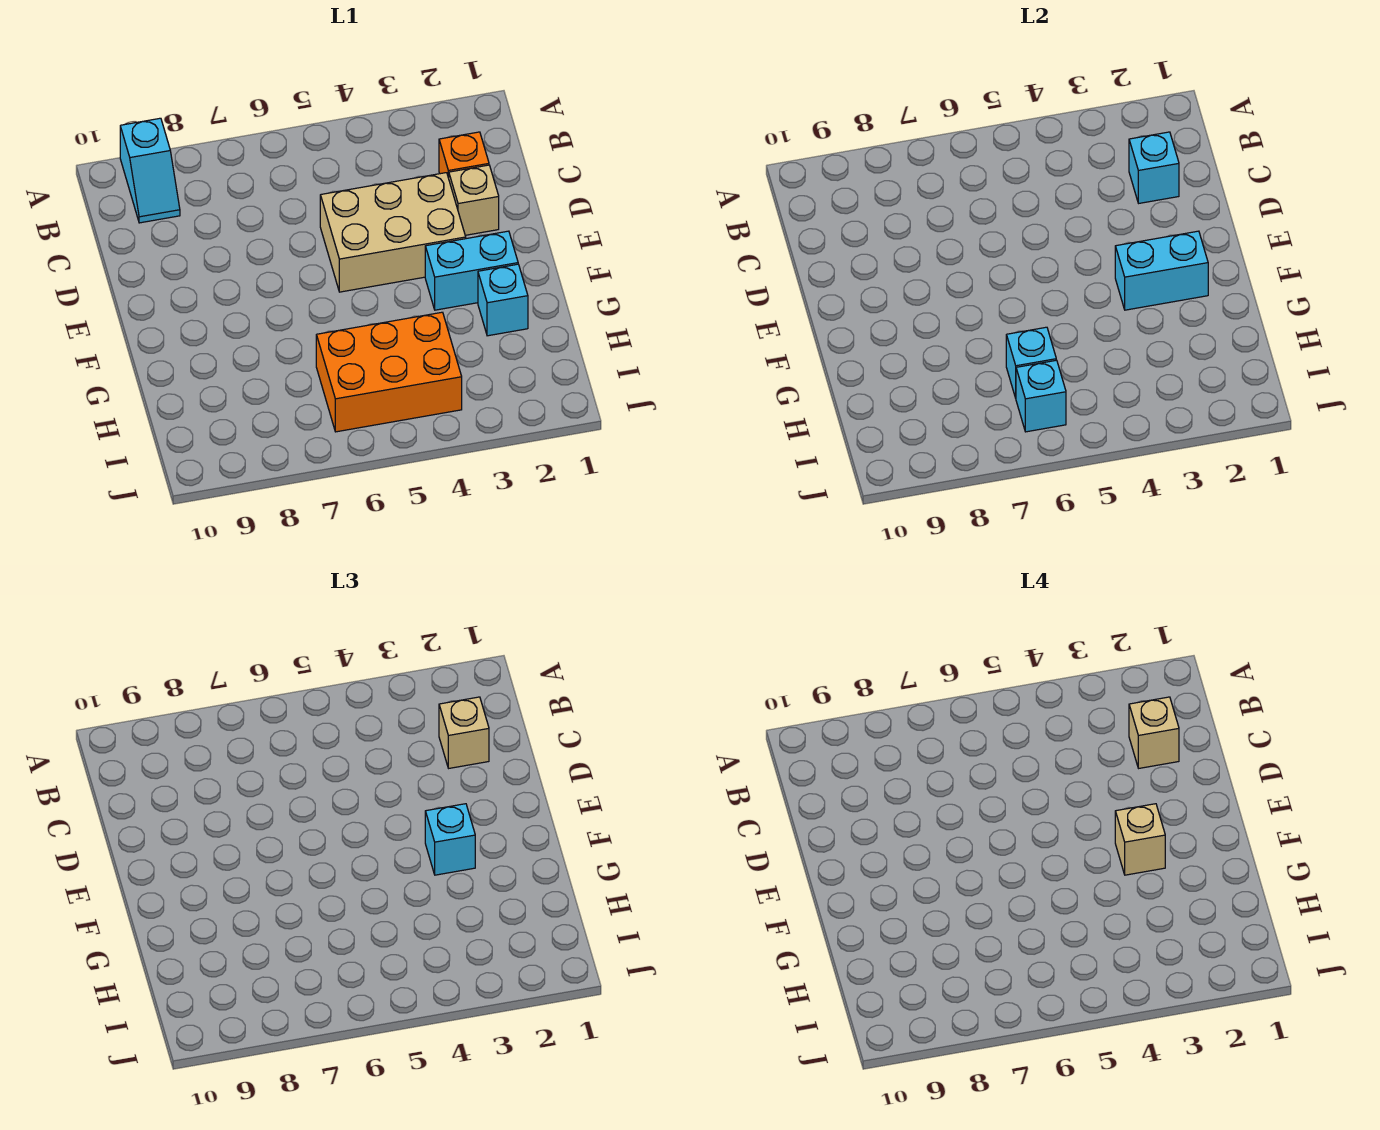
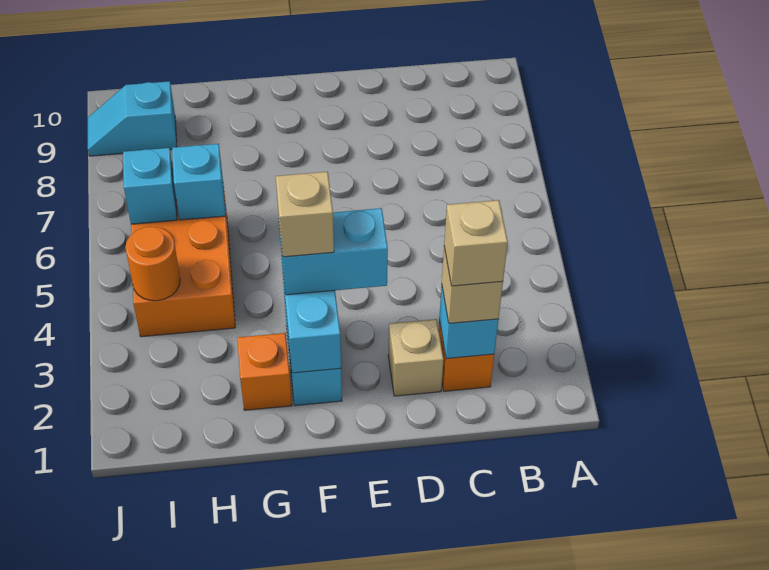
cyan slope A9:B9 level 1 top A -> cyan slope I9:J9 level 1 top I
tan brick D3:E5 level 1 -> none
cyan brick F3 level 3 -> cyan brick E3:F3 level 3
cyan brick G2 level 1 -> orange brick G2 level 1
none -> orange round brick I4 level 2

